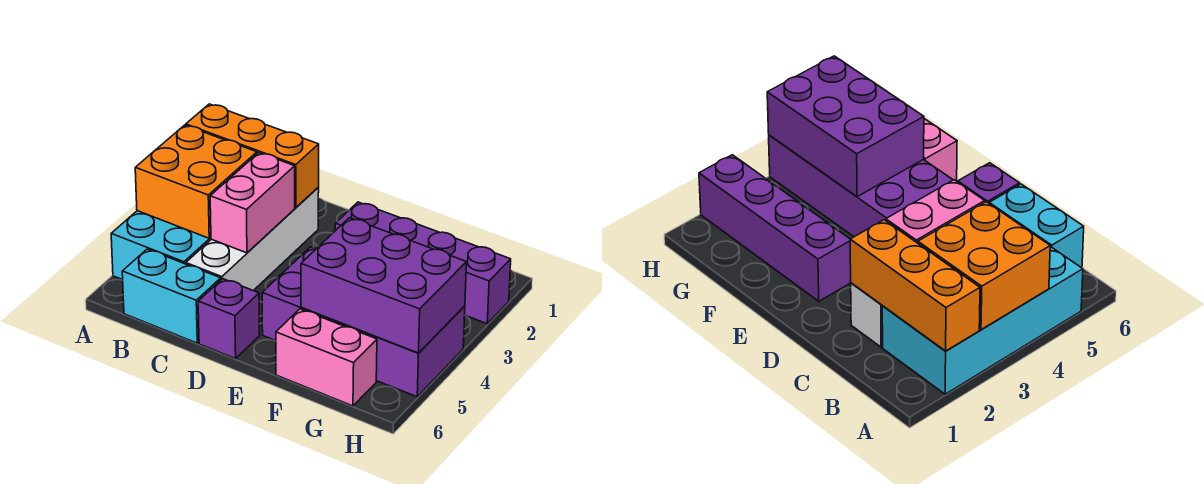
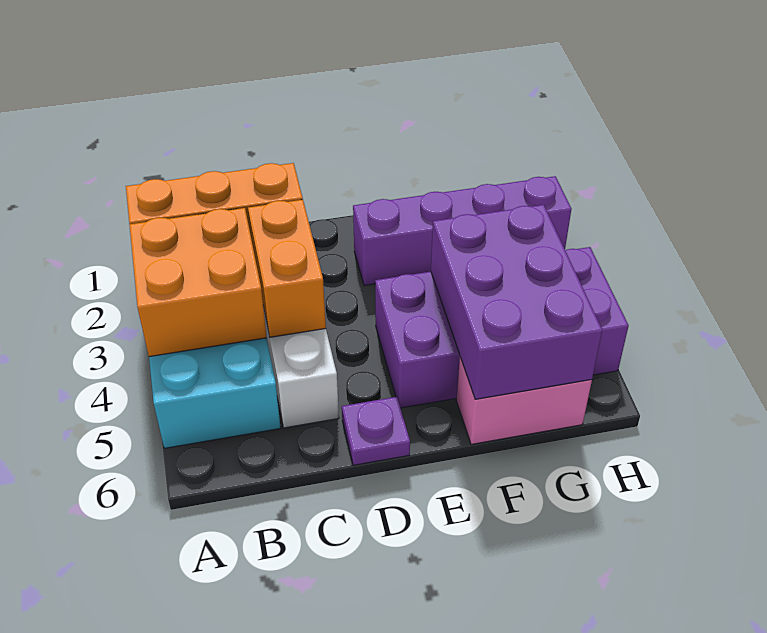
cyan brick B6:C6 level 1 -> none
pink brick C3:C4 level 2 -> orange brick C3:C4 level 2
purple brick D6 level 1 -> purple plate D6 level 1
purple brick F4:H5 level 2 -> purple brick F4:G6 level 2

